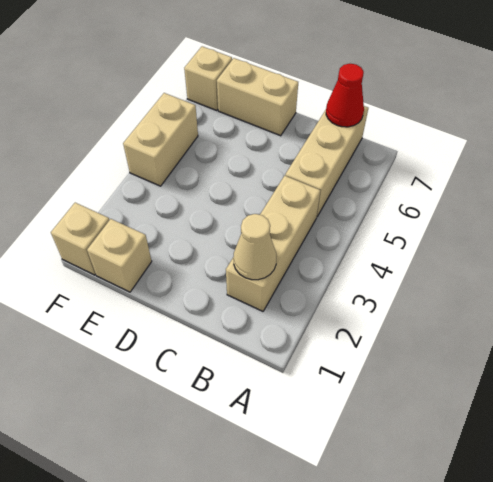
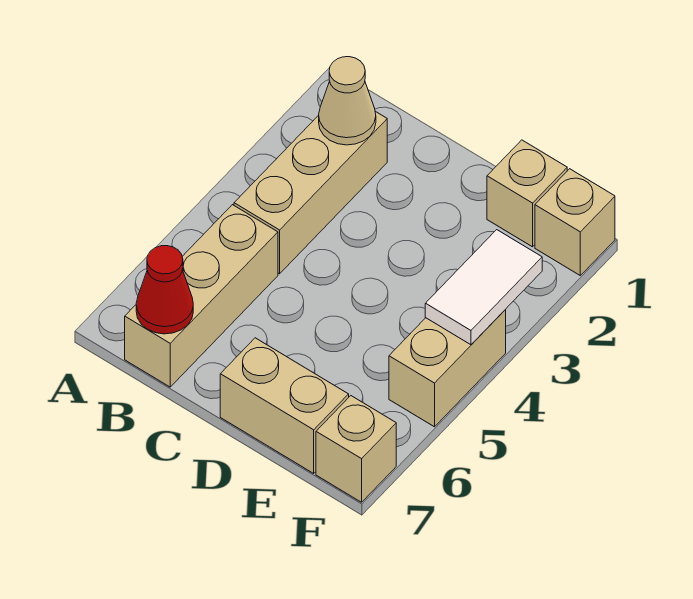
none -> white tile F3:F4 level 2

